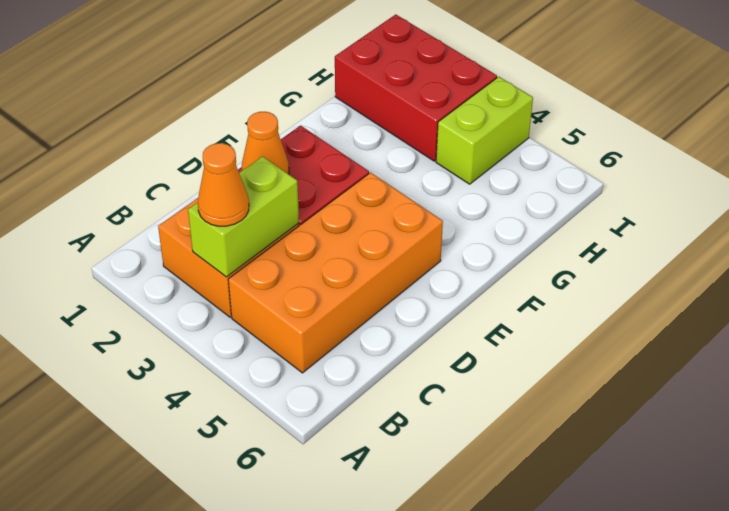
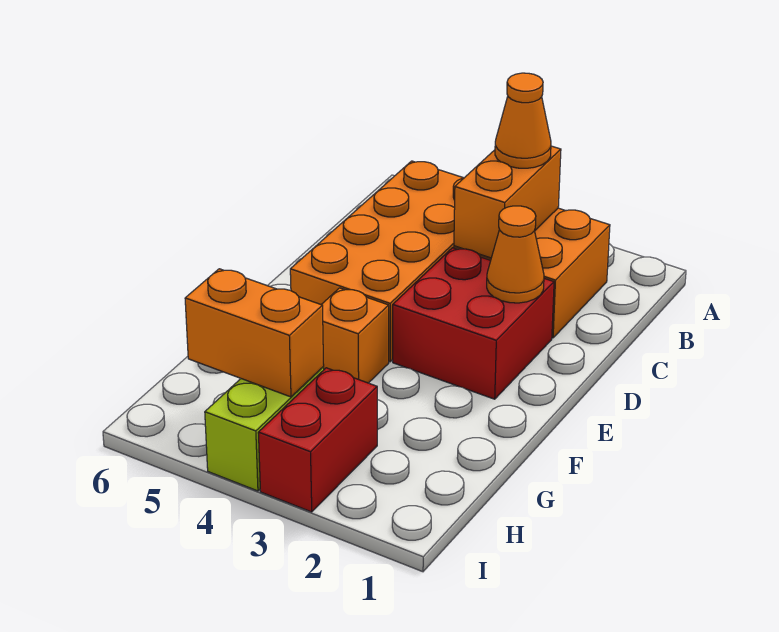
lime brick B3:C3 level 2 -> orange brick B3:C3 level 2
none -> orange brick F4 level 1
red brick H1:I3 level 1 -> red brick H3:I3 level 1
none -> orange brick H4:H5 level 2

